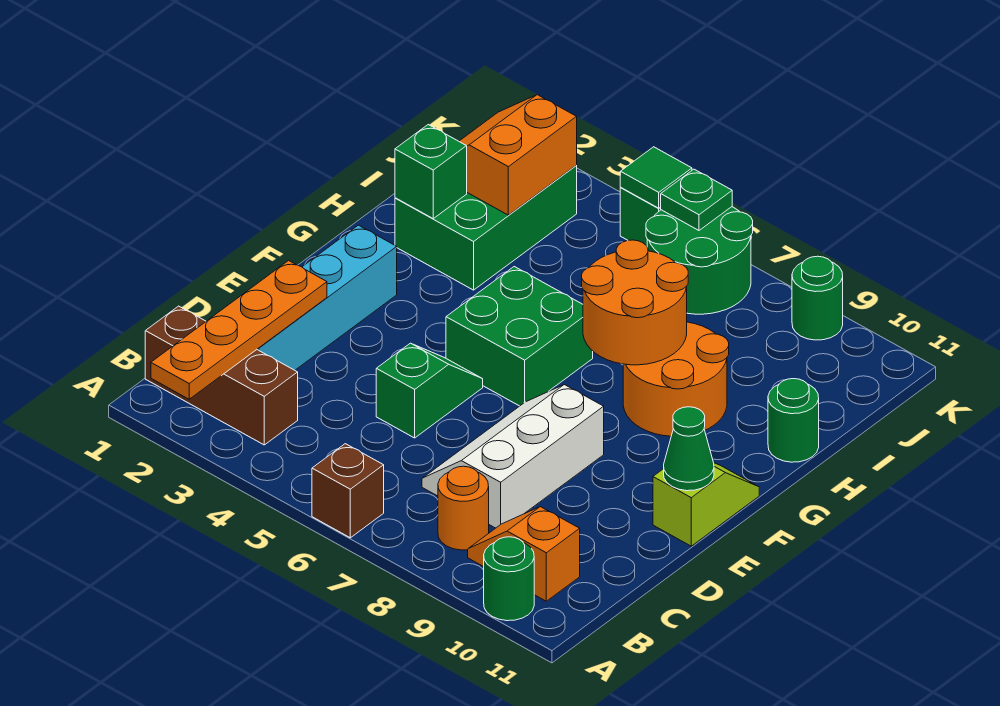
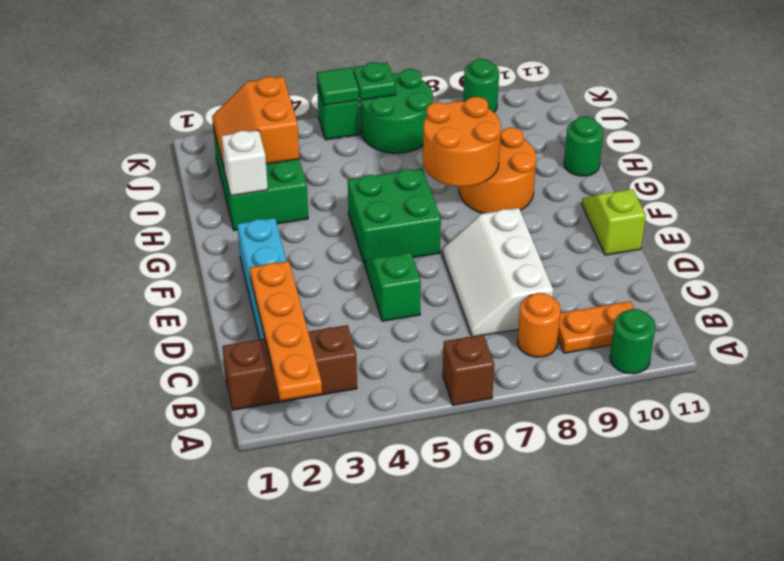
orange slope B9:B10 level 1 top 10 -> orange plate B9:B10 level 1
green cone E11 level 2 -> none
green brick H2 level 2 -> white brick H2 level 2

